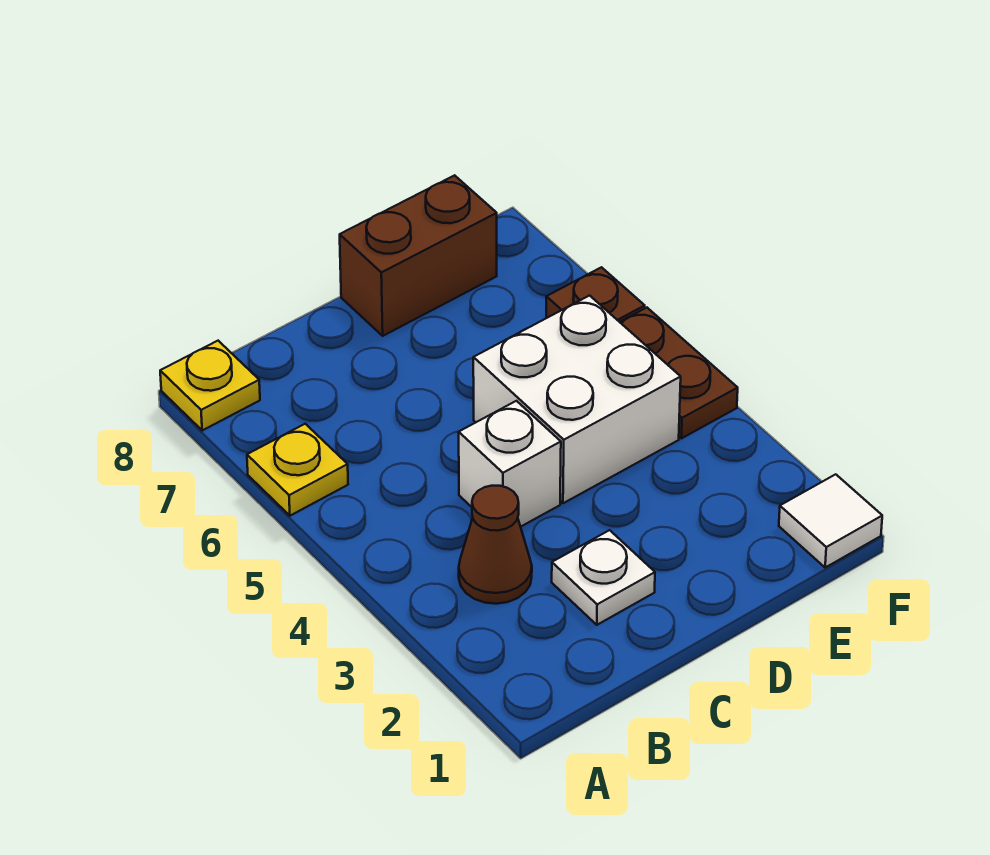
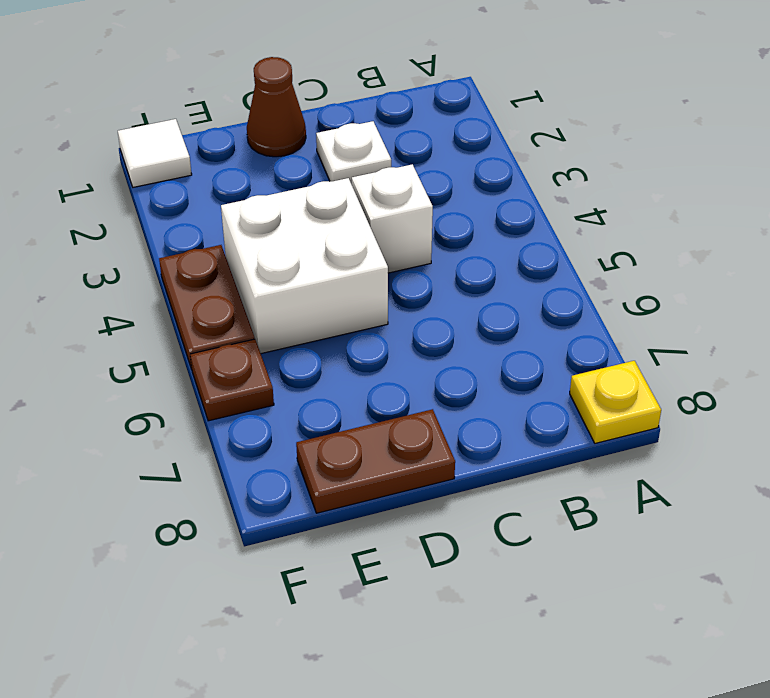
yellow plate A6 level 1 -> none
brown cone B3 level 1 -> brown cone D1 level 1
brown brick D8:E8 level 1 -> brown plate D8:E8 level 1

